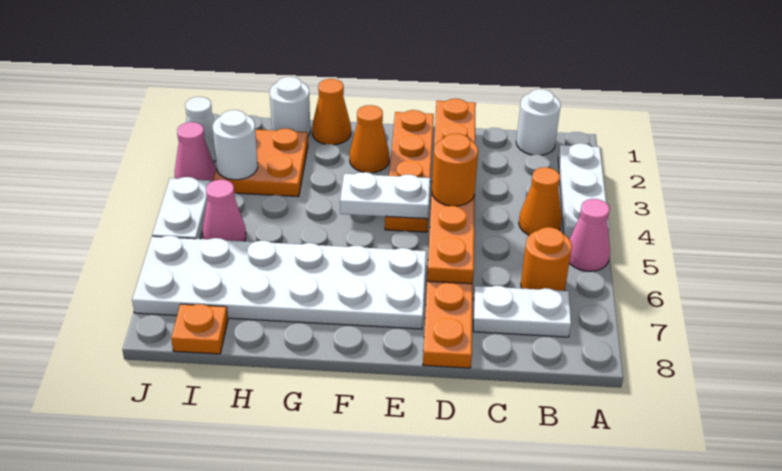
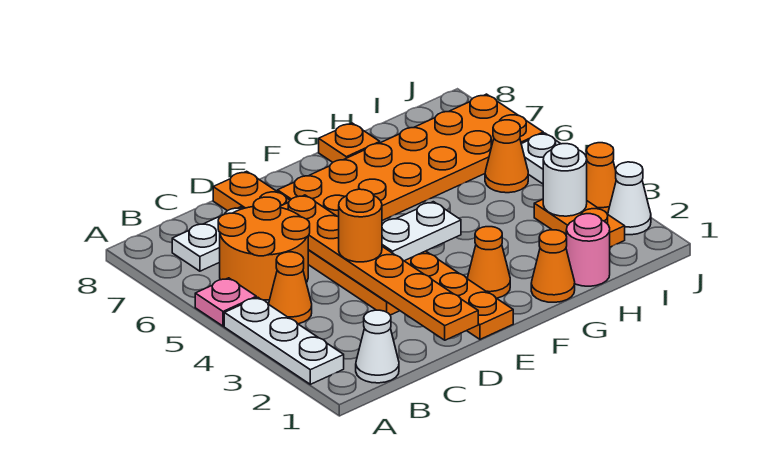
pink cone A5 level 1 -> pink plate A5 level 1
white round brick B1 level 1 -> white cone B1 level 1
orange round brick B6 level 1 -> orange round brick B5:C6 level 1
white plate E6:J7 level 1 -> orange plate E6:J7 level 1
white round brick H1 level 1 -> pink round brick H1 level 1
orange plate H2:I3 level 1 -> orange plate I2:I3 level 1
pink cone I5 level 1 -> orange cone I5 level 1
orange plate I8 level 1 -> orange plate G8 level 1
pink cone J3 level 1 -> orange cone J3 level 1

